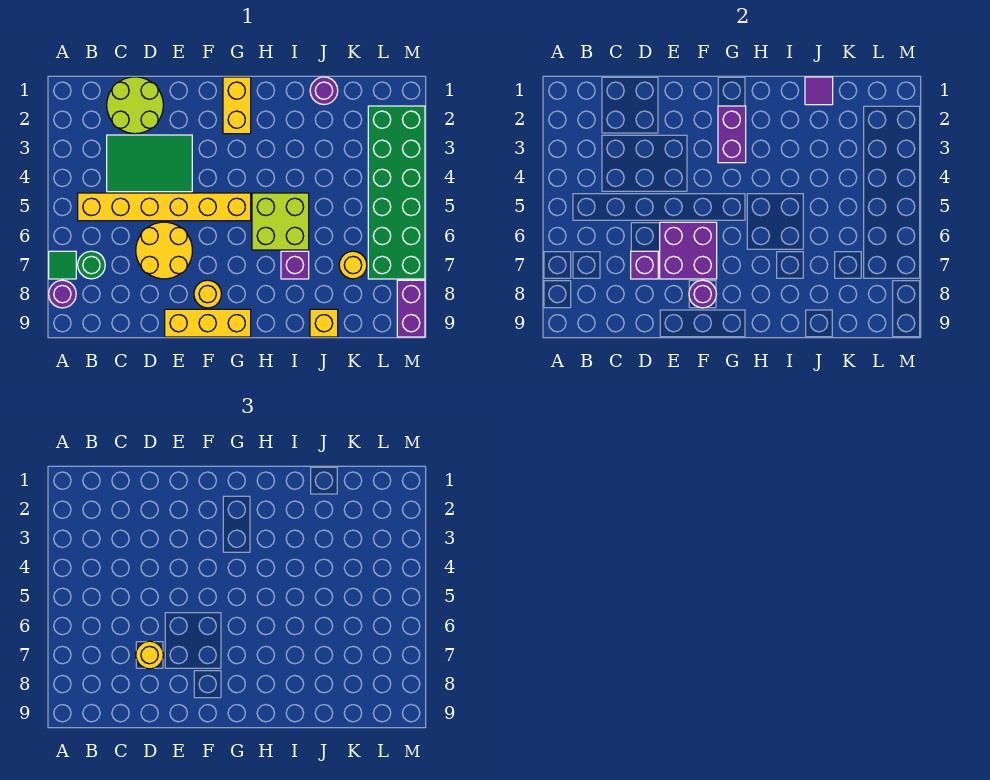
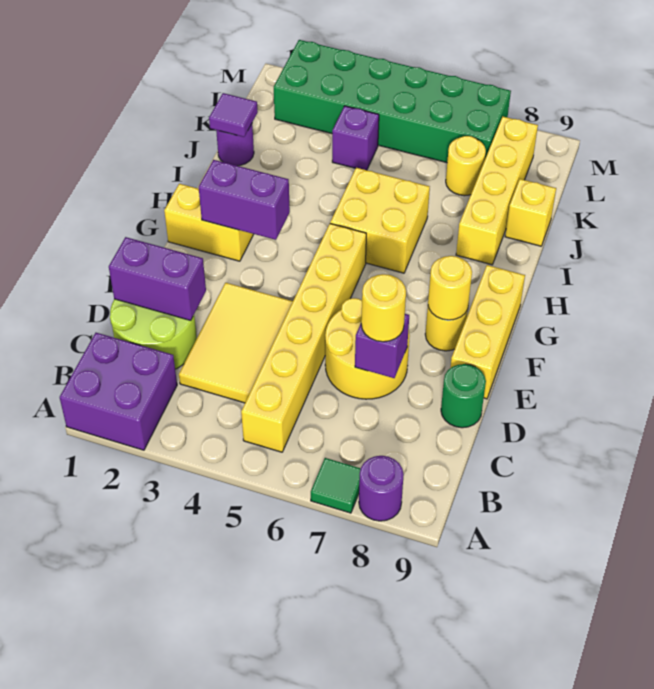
green round brick B7 level 1 -> green round brick D9 level 1
green tile C3:E4 level 1 -> yellow tile C3:E4 level 1
purple brick E6:F7 level 2 -> purple brick A1:B2 level 1
purple round brick F8 level 2 -> yellow round brick F8 level 2
lime brick H5:I6 level 1 -> yellow brick H5:I6 level 1
purple brick I7 level 1 -> purple brick K4 level 1
none -> yellow brick I8:L8 level 1
purple brick M8:M9 level 1 -> purple brick D1:D2 level 2

